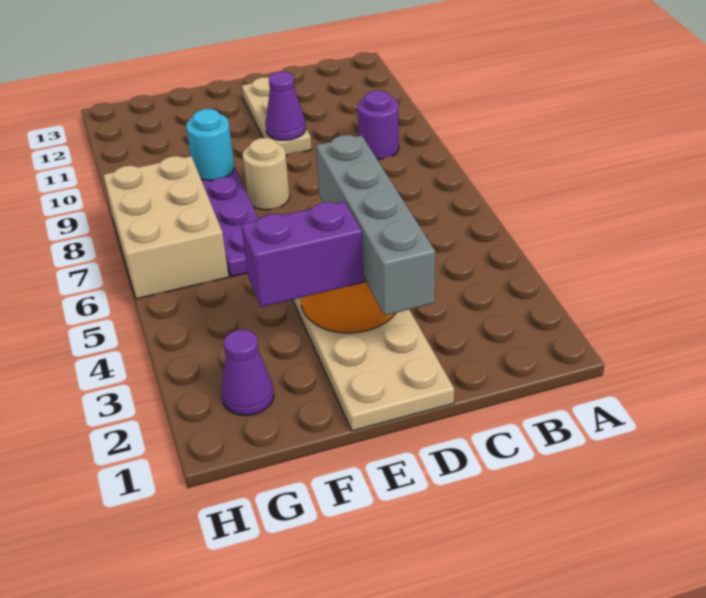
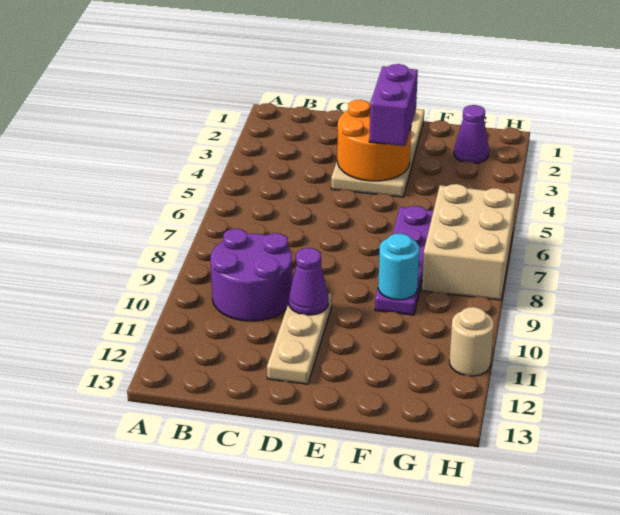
purple round brick B9 level 1 -> purple round brick B9:C10 level 1
grey brick D2:D5 level 3 -> none
purple brick E3:F3 level 3 -> purple brick E3:E4 level 3
tan round brick E8 level 1 -> tan round brick H11 level 1

